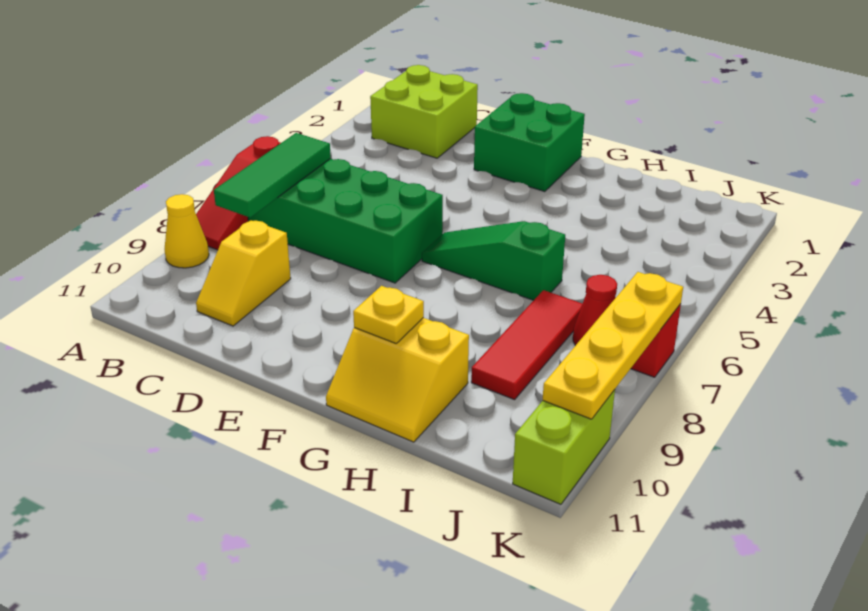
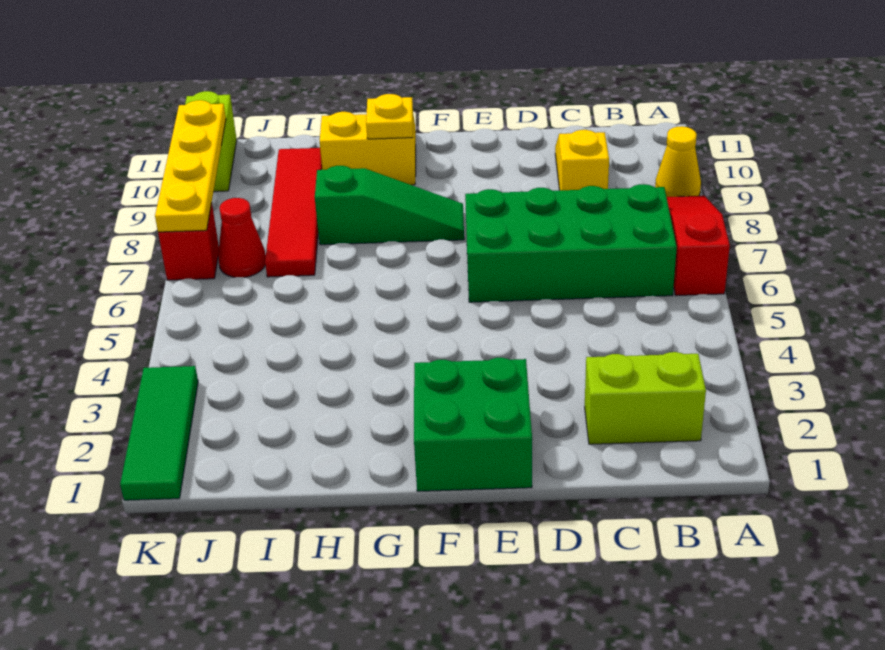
lime brick B1:C2 level 1 -> lime brick B2:C2 level 1
green tile B6:B8 level 2 -> green tile K1:K3 level 1
green slope F6:H6 level 1 top H -> green slope F8:H8 level 1 top H
red tile I7:I9 level 1 -> red tile I7:I10 level 1

